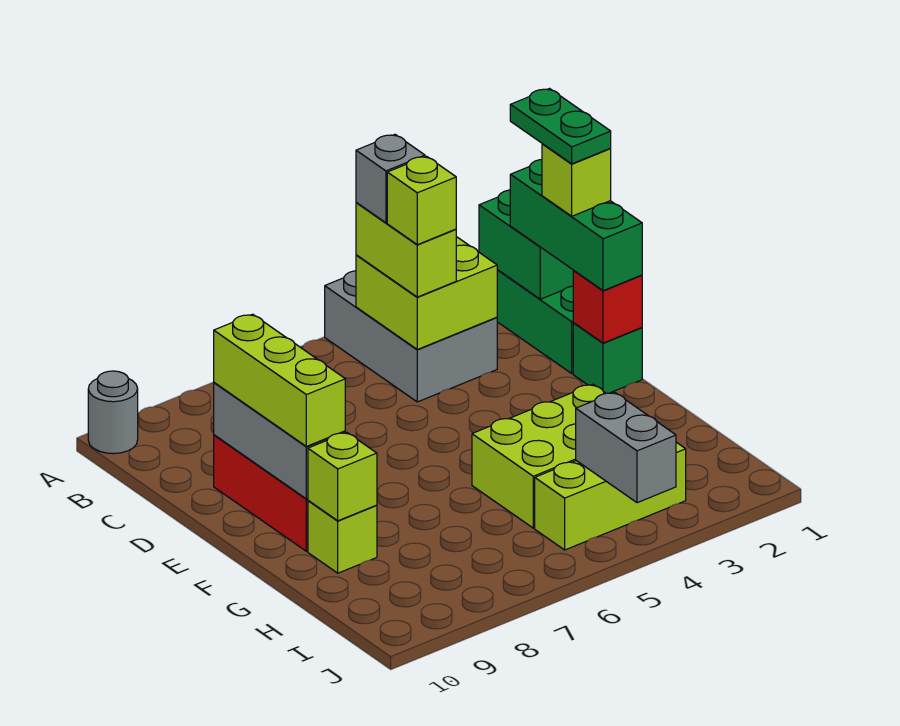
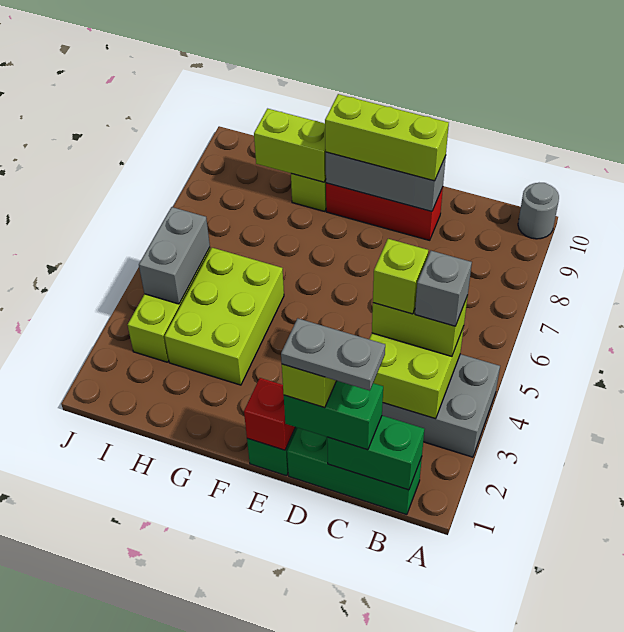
green brick C1:E1 level 3 -> green brick C1:D1 level 3
green plate C1:D1 level 5 -> grey plate C1:D1 level 5
lime brick G9 level 2 -> lime brick G9:H9 level 2
grey brick I4:J4 level 2 -> grey brick I4:I5 level 2

